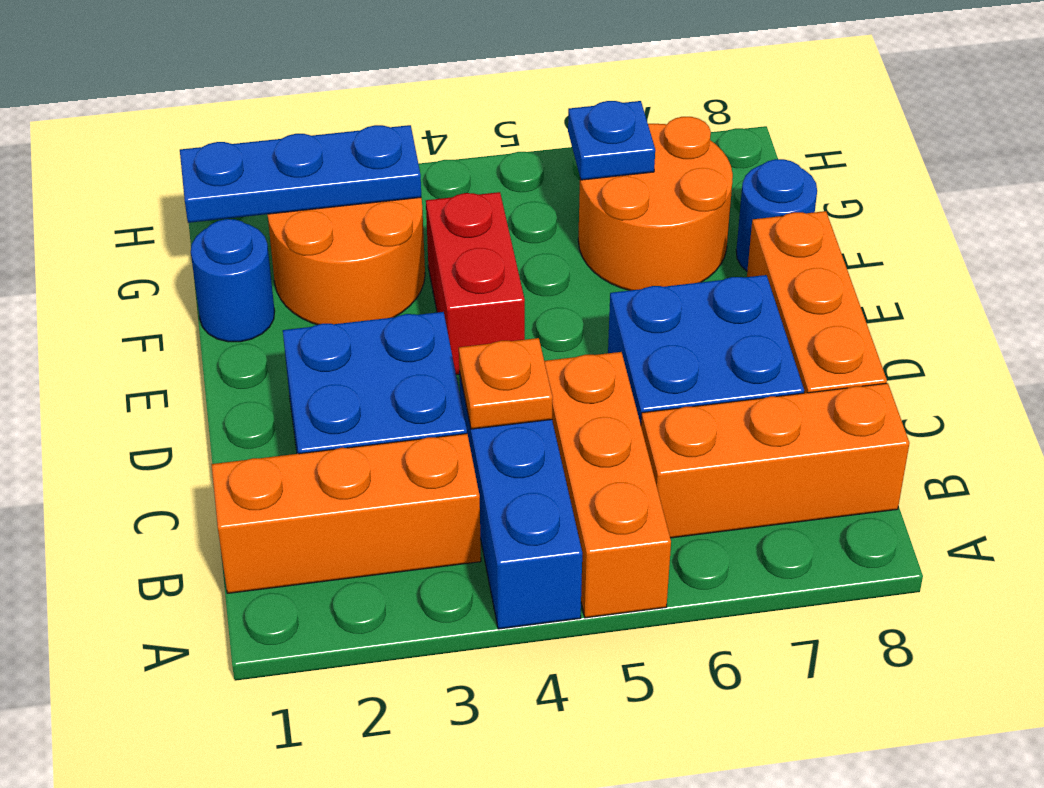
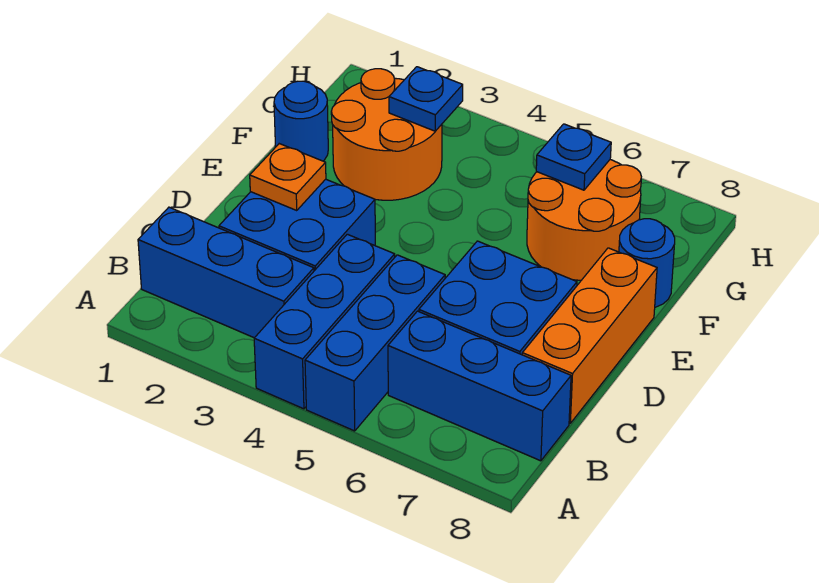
orange brick A5:C5 level 1 -> blue brick A5:C5 level 1
orange brick B1:B3 level 1 -> blue brick B1:B3 level 1
orange brick B6:B8 level 1 -> blue brick B6:B8 level 1
orange plate C4 level 2 -> orange plate D2 level 2
red brick E4:F4 level 1 -> none
blue plate G1:G3 level 2 -> blue plate G3 level 2

